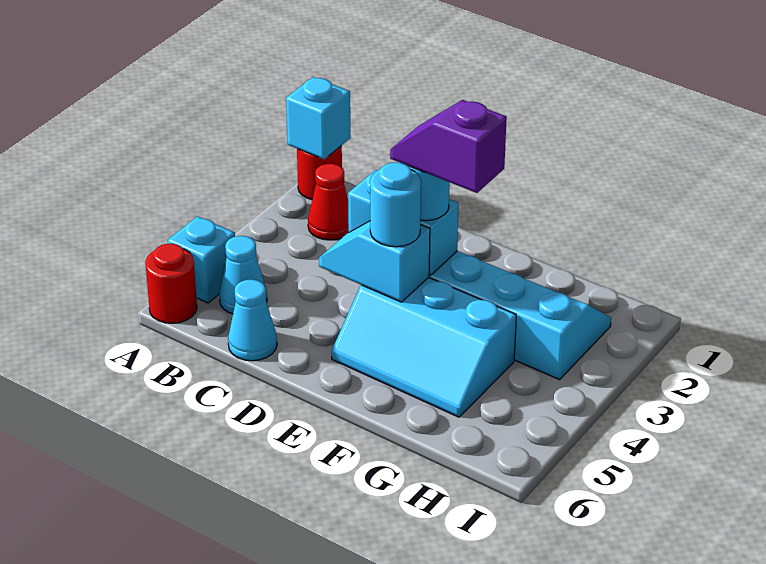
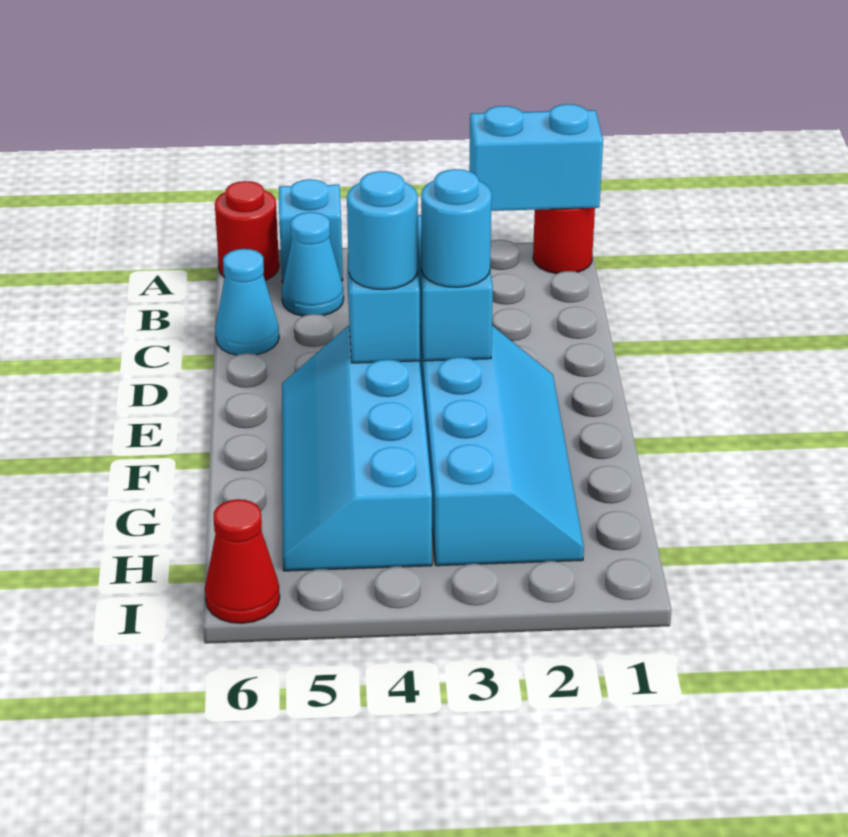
cyan brick A1 level 2 -> cyan brick A1:A2 level 2
red cone B2 level 1 -> red cone I6 level 1
purple slope E3:F3 level 4 top F -> none
cyan slope E4:G5 level 1 top 4 -> cyan slope E4:H5 level 1 top 4

